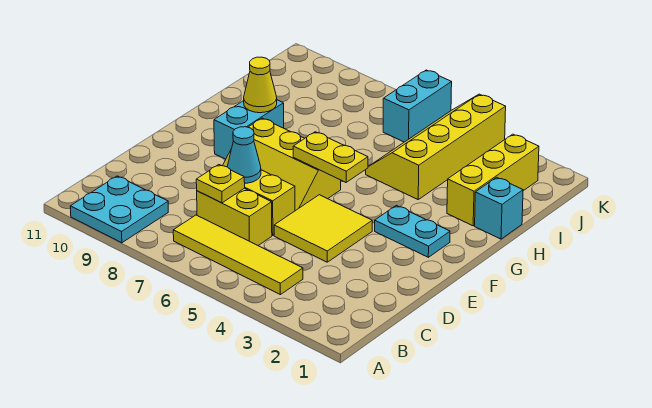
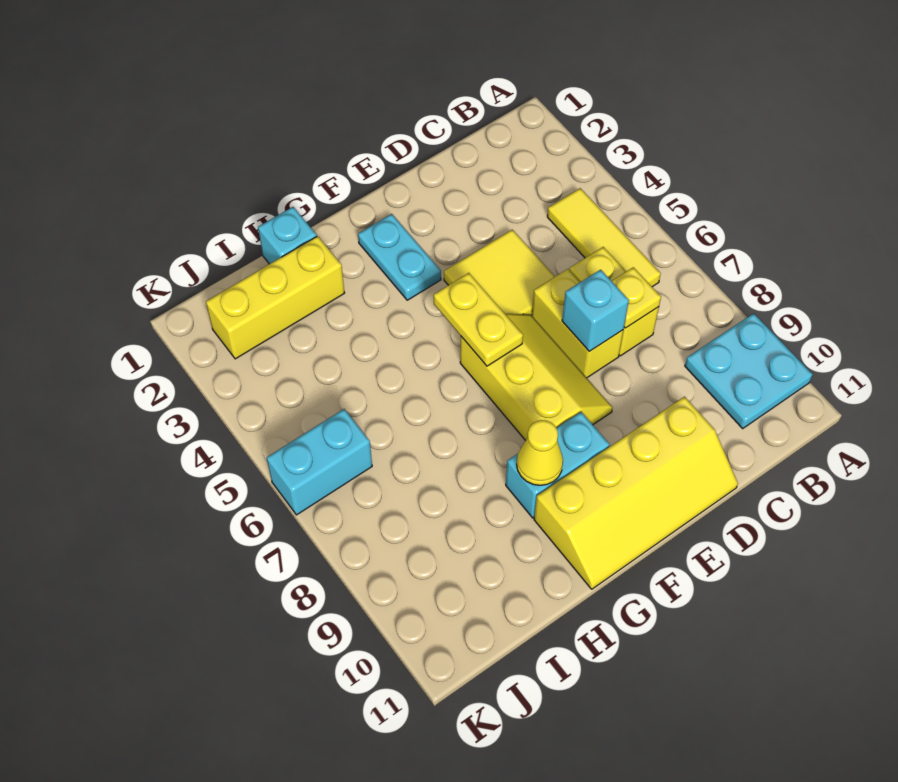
yellow tile B4:B7 level 1 -> yellow tile B4:B6 level 1
cyan cone D7 level 2 -> cyan brick D7 level 2
yellow slope H4:K5 level 1 top 4 -> yellow slope D10:G11 level 1 top 10

